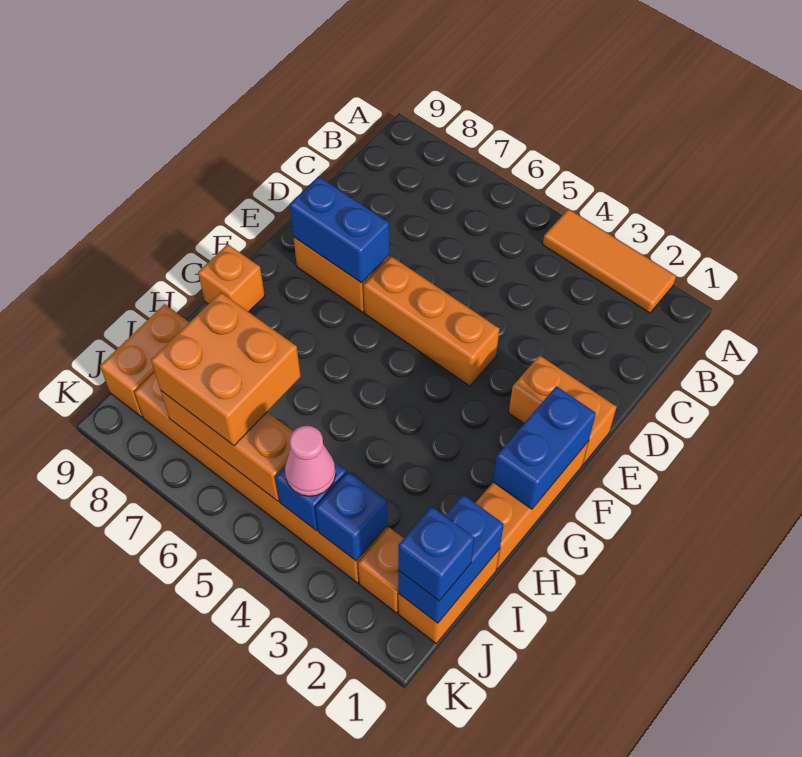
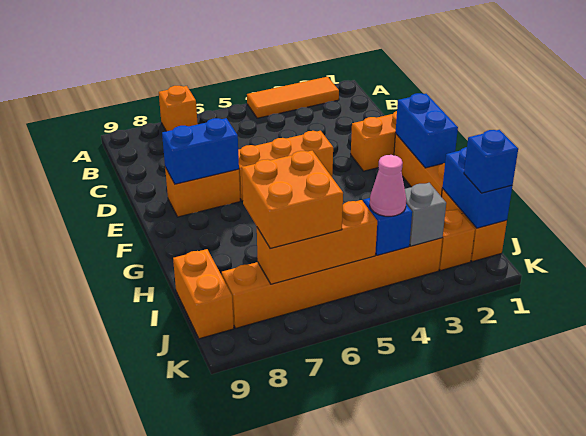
orange brick G9 level 1 -> orange brick A7 level 1
blue brick J3 level 2 -> grey brick J3 level 2

